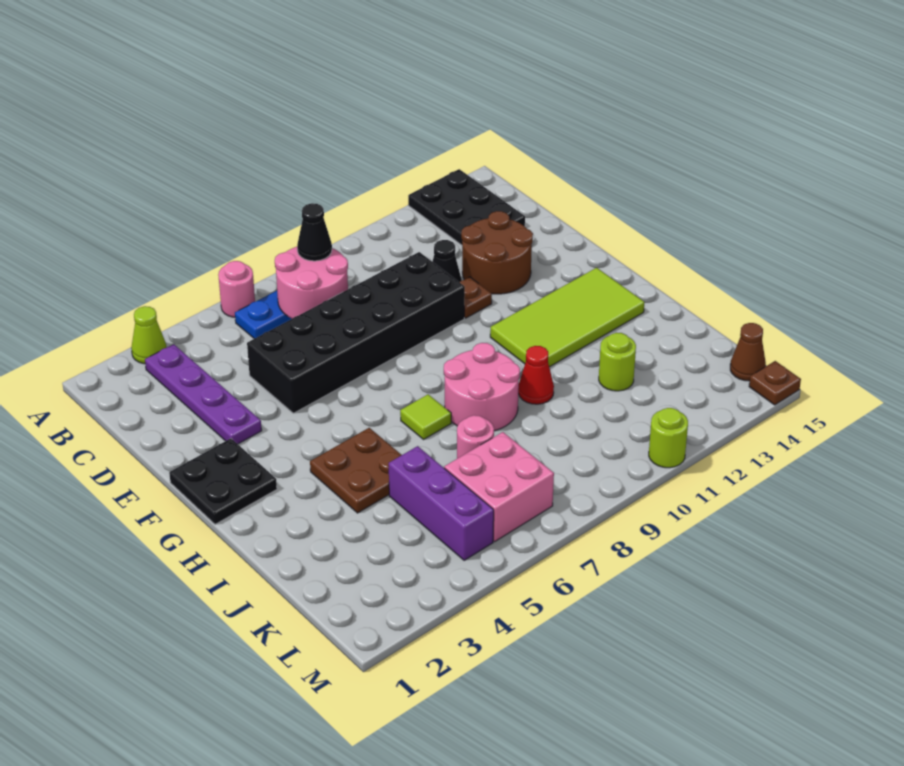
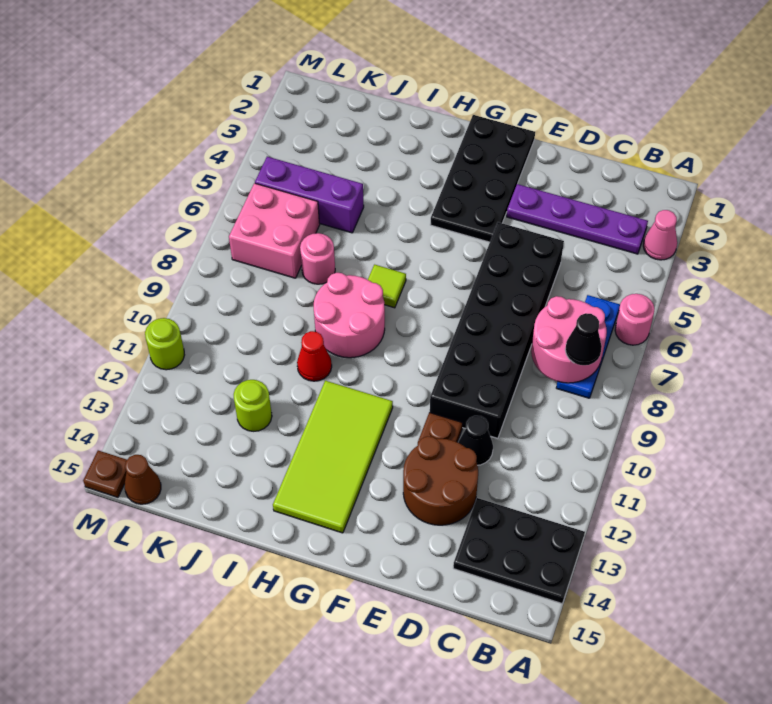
lime cone A3 level 1 -> pink cone A3 level 1
black plate F1:G2 level 1 -> black plate F1:G4 level 1
brown plate H4:I5 level 1 -> none

